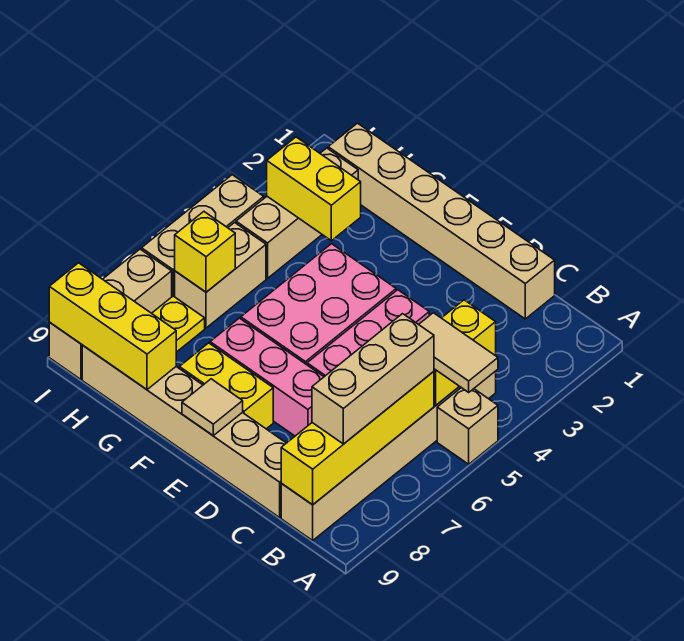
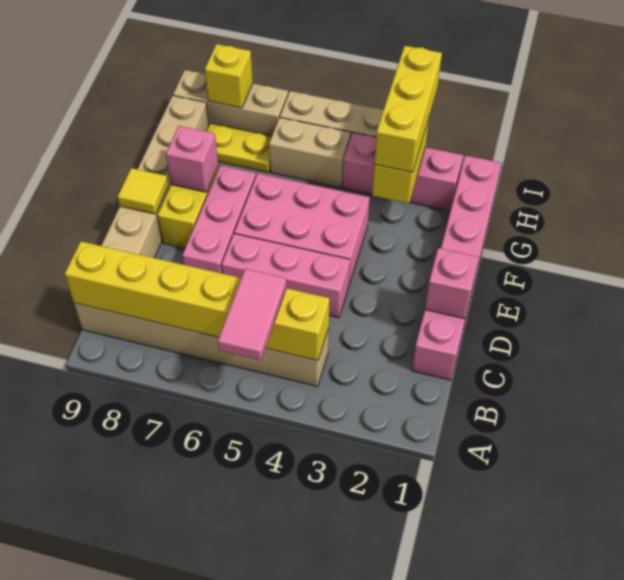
tan brick A5 level 1 -> none
tan tile A5:B5 level 3 -> pink tile A5:B5 level 3
tan brick B6:B8 level 3 -> none
tan brick C1:H1 level 1 -> pink brick C1:H1 level 1
none -> pink brick D1 level 2
tan tile E9 level 2 -> yellow tile E9 level 2
none -> pink brick F8 level 2
yellow brick G9:I9 level 2 -> yellow brick G3:I3 level 3
tan brick H2:H4 level 1 -> pink brick H2:H4 level 1
yellow brick H6 level 2 -> yellow brick I8 level 2

